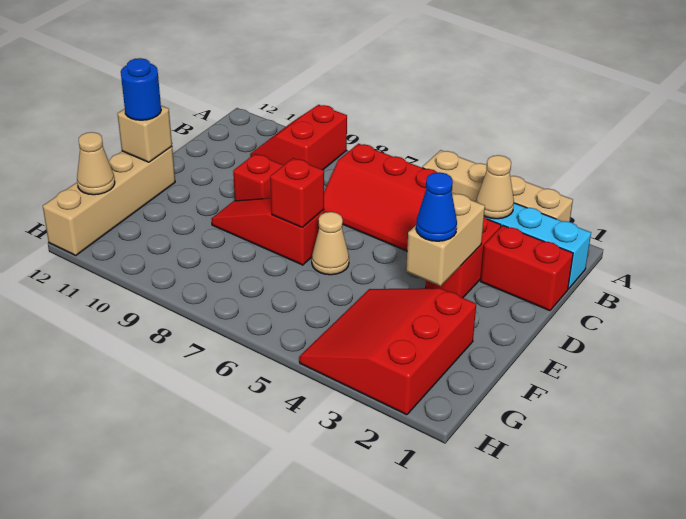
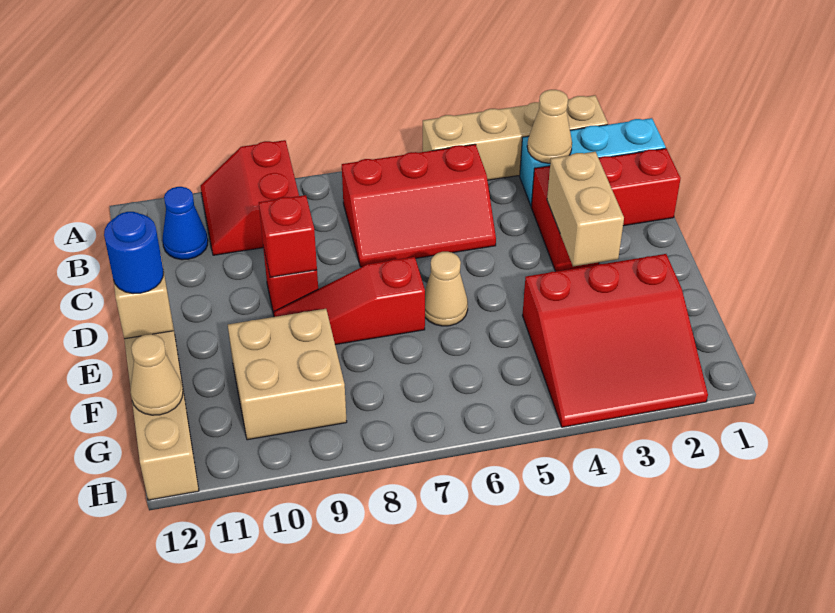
blue cone E3 level 3 -> blue cone B11 level 1
red brick E7 level 2 -> red brick D9 level 2
red slope F2:H4 level 1 top 2 -> red slope F2:H4 level 1 top F
none -> tan brick F9:G10 level 1

